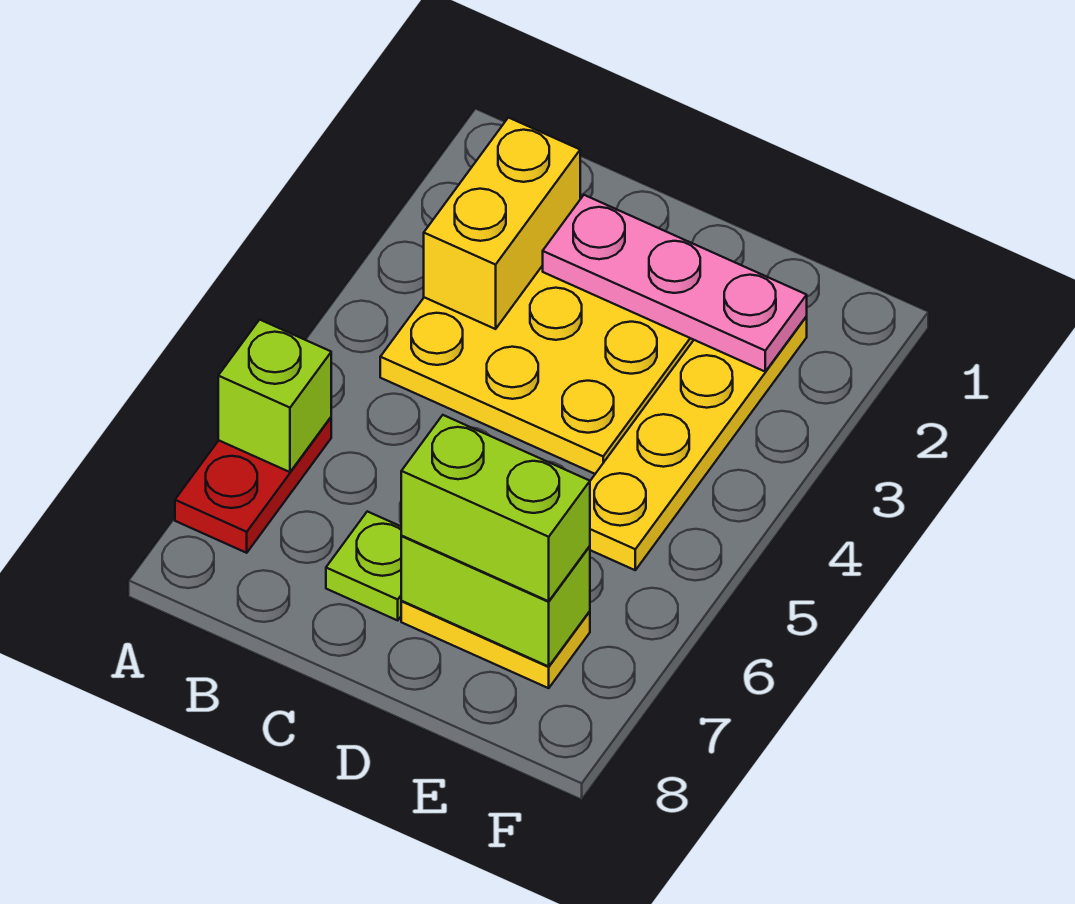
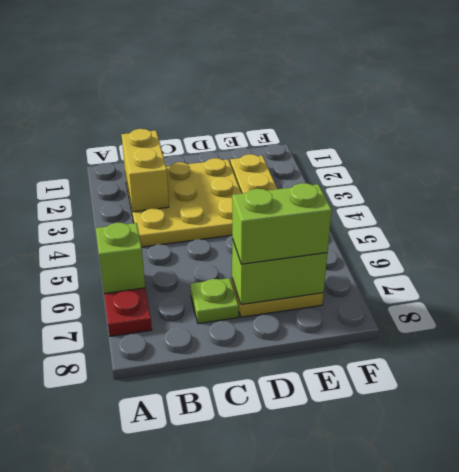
pink plate C2:E2 level 2 -> none

